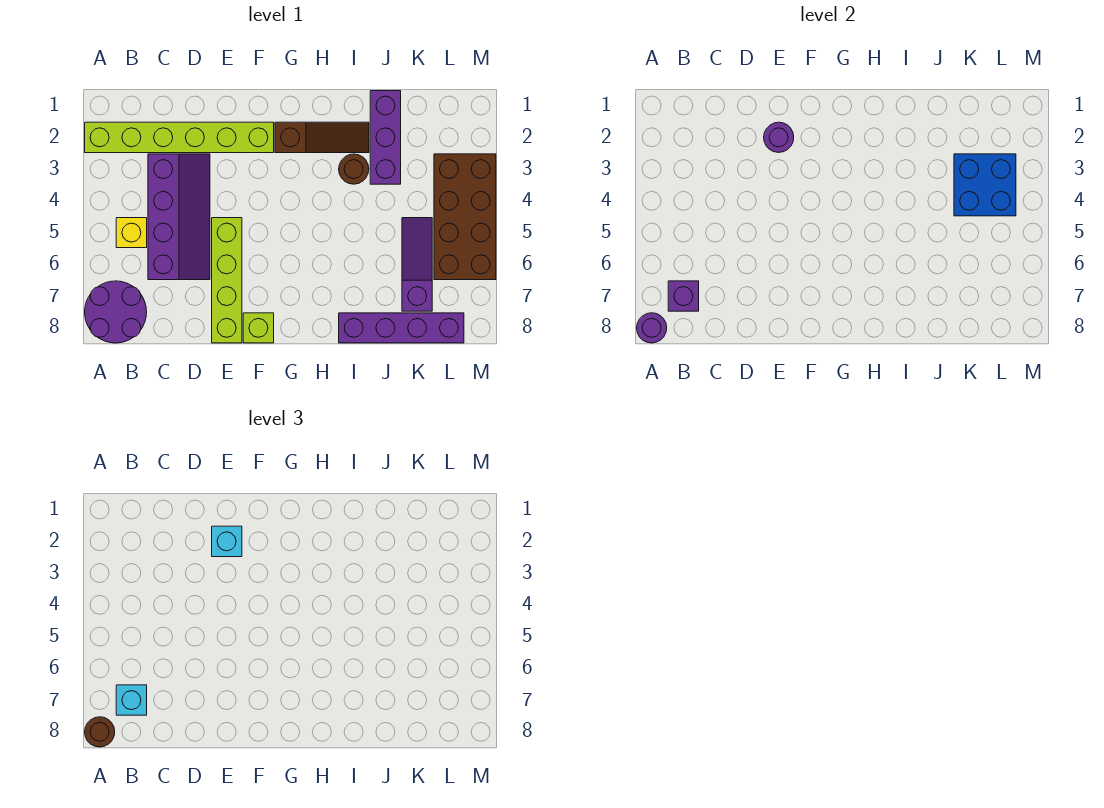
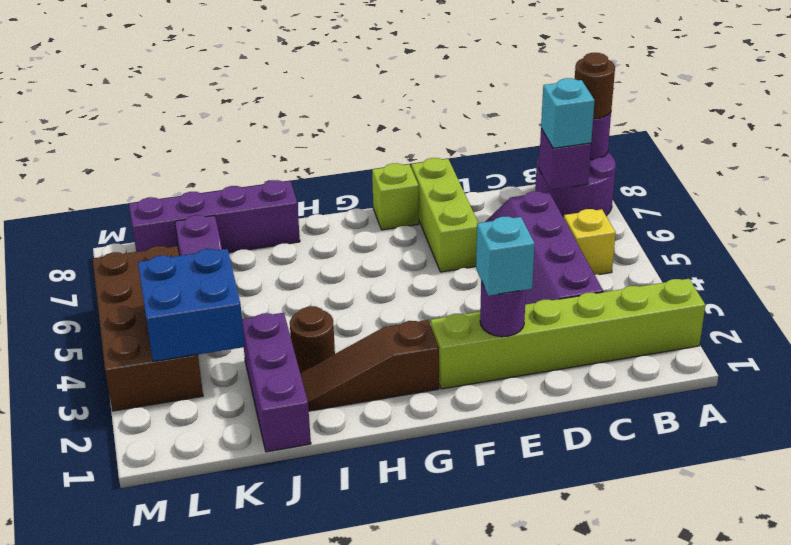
lime brick E5:E8 level 1 -> lime brick E6:E8 level 1

